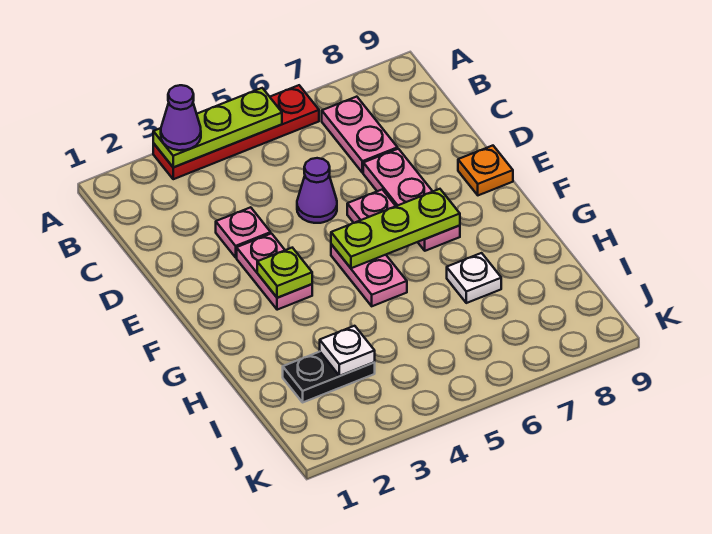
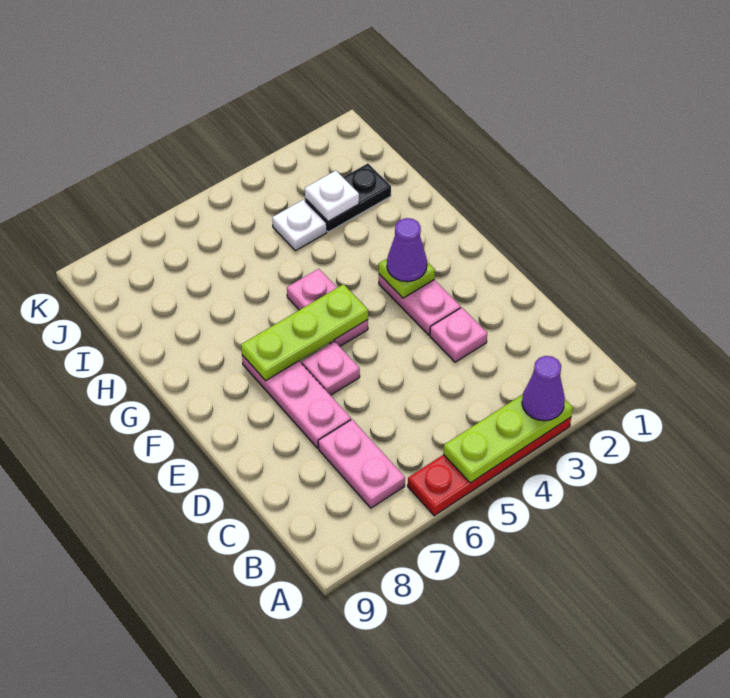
purple cone D5 level 1 -> purple cone F3 level 3
orange plate E9 level 1 -> none
white plate H7 level 1 -> white plate I4 level 1

